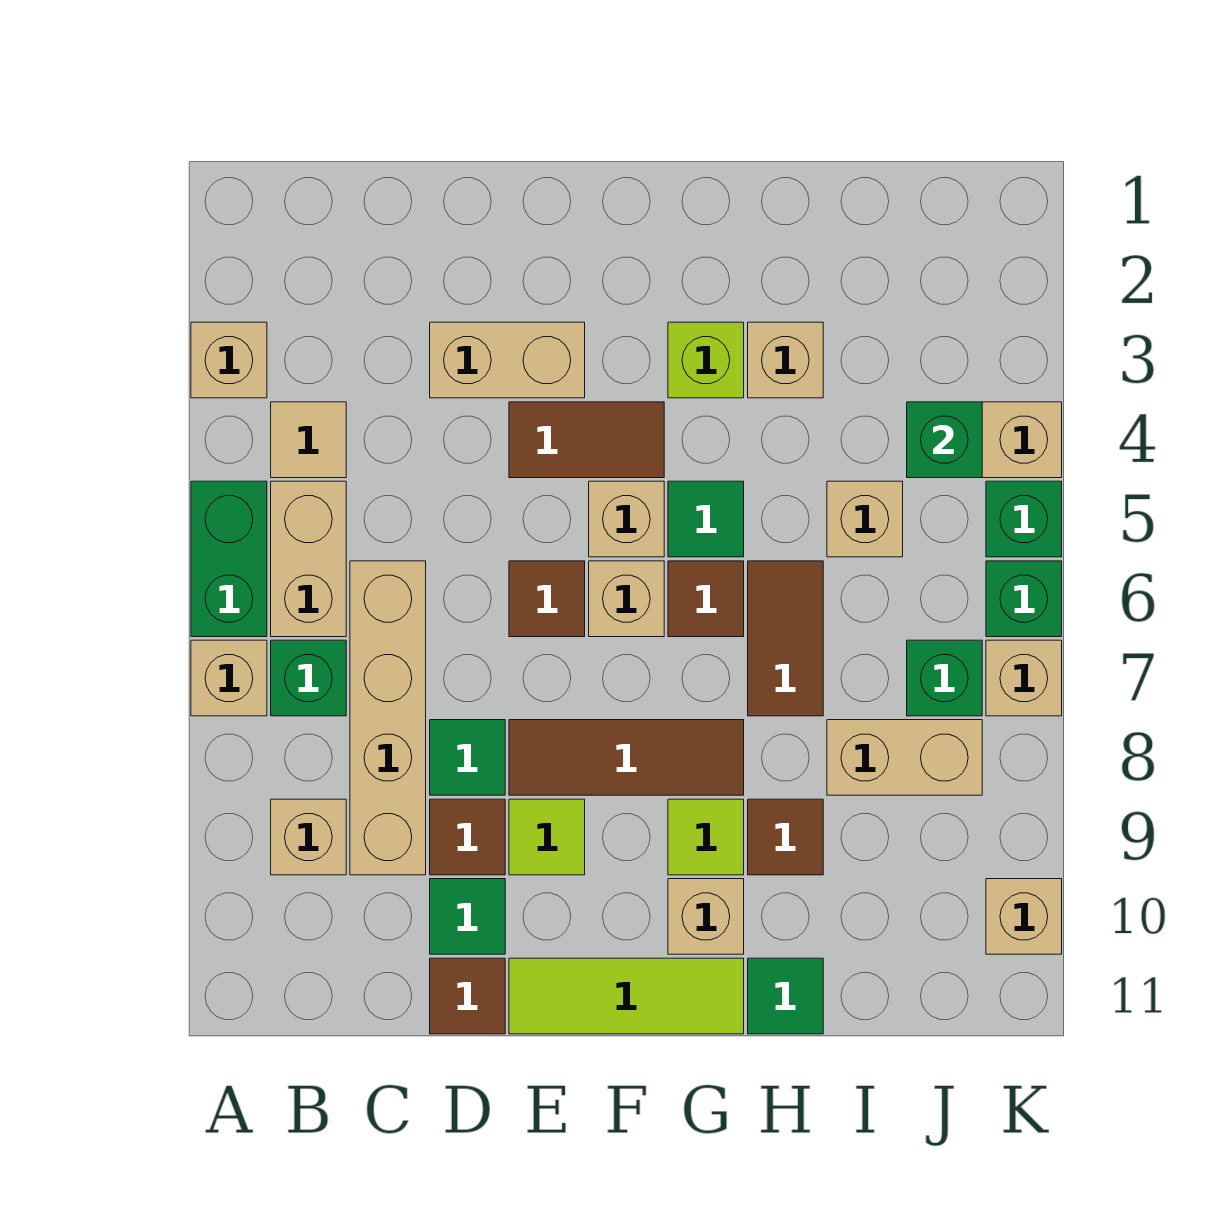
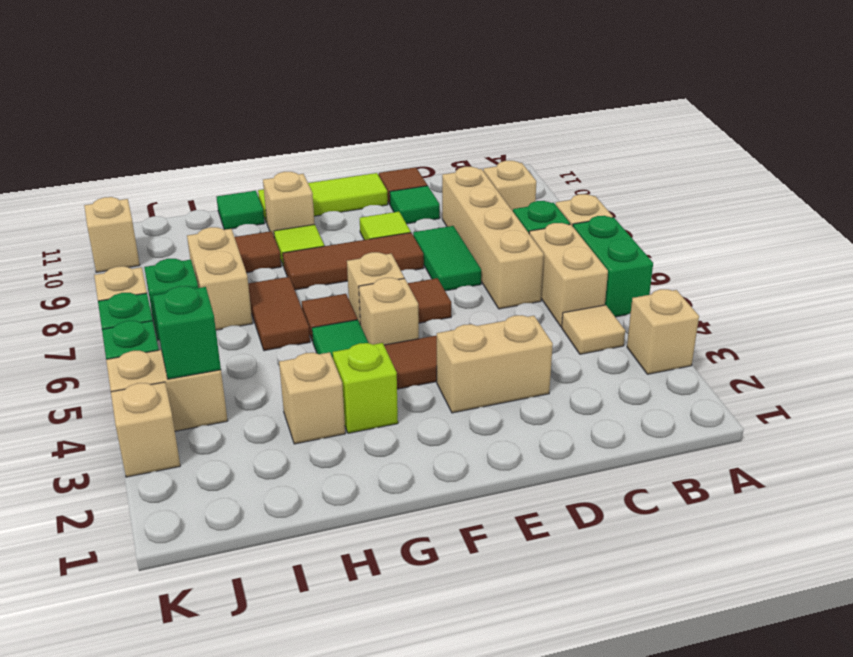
green tile D8 level 1 -> green tile D7:D8 level 1
brown tile D9 level 1 -> none
tan brick I5 level 1 -> tan brick K3 level 1
tan brick I8:J8 level 1 -> tan brick I7:I8 level 1

